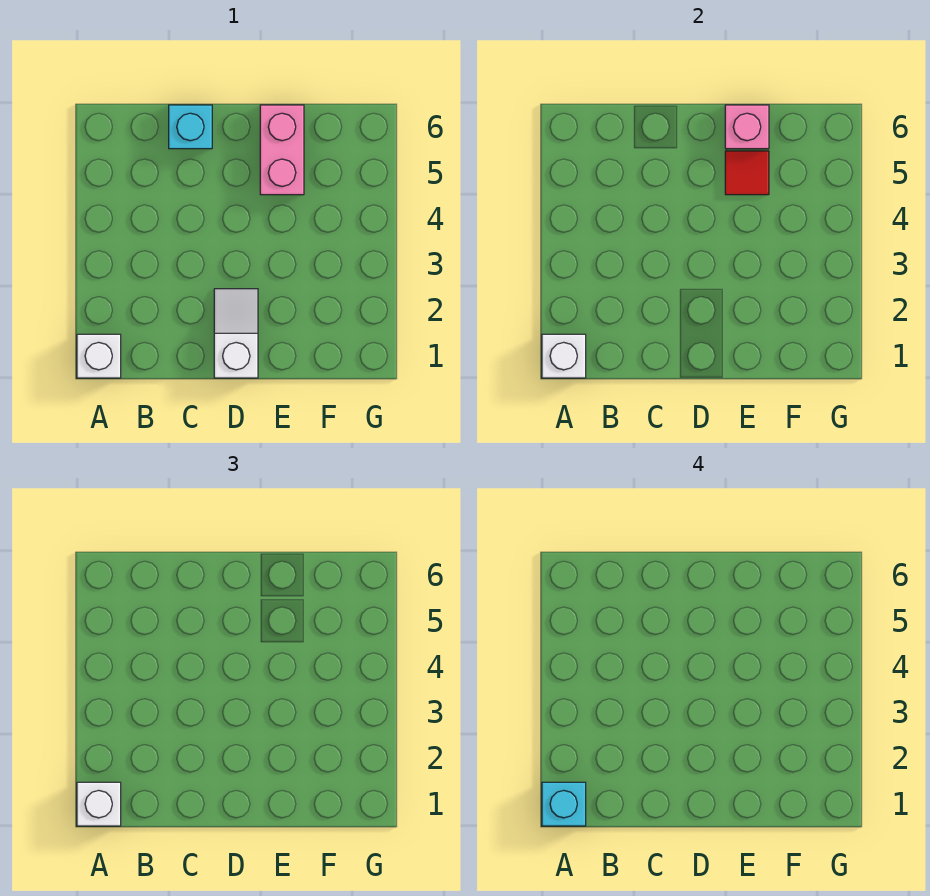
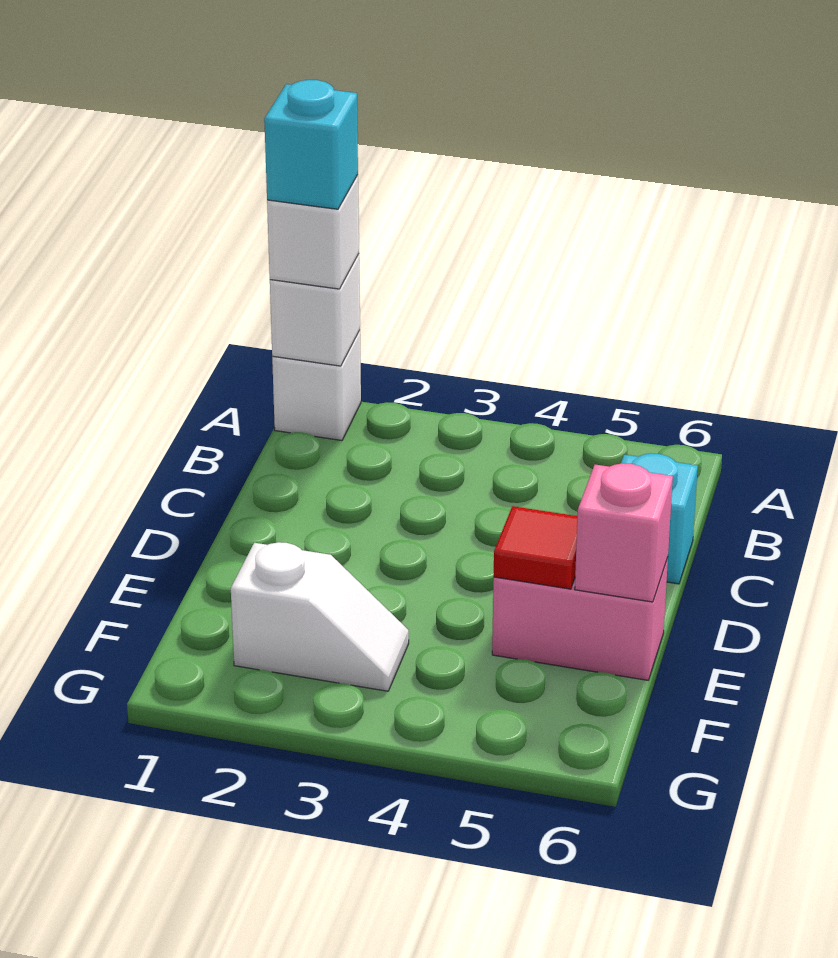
white slope D1:D2 level 1 top 1 -> white slope F2:F3 level 1 top 2

